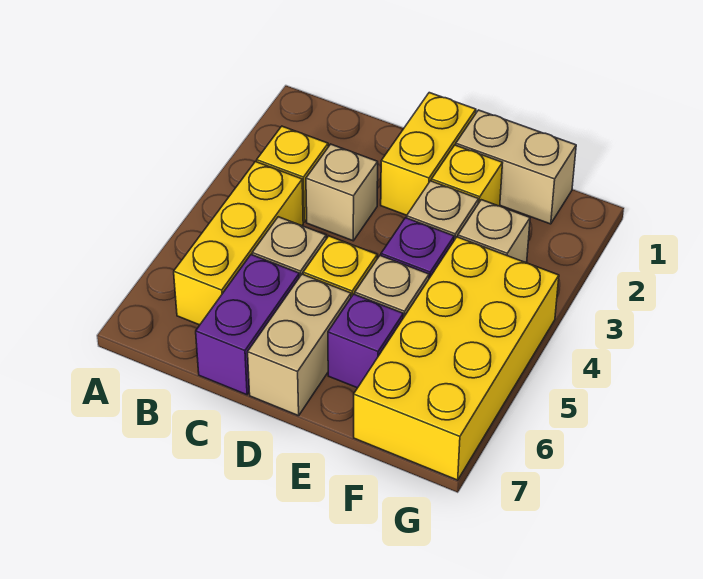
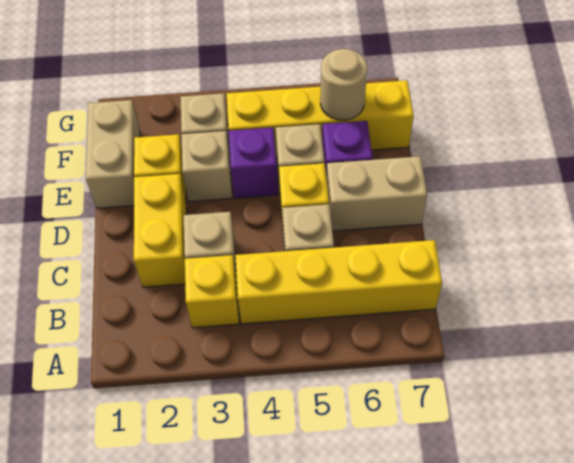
yellow brick B4:B6 level 1 -> yellow brick B4:B7 level 1
purple brick C6:C7 level 1 -> none
yellow brick D1:D2 level 1 -> yellow brick C2:D2 level 1
yellow brick F4:G7 level 1 -> yellow brick F4:F7 level 1
none -> tan round brick F6 level 2

